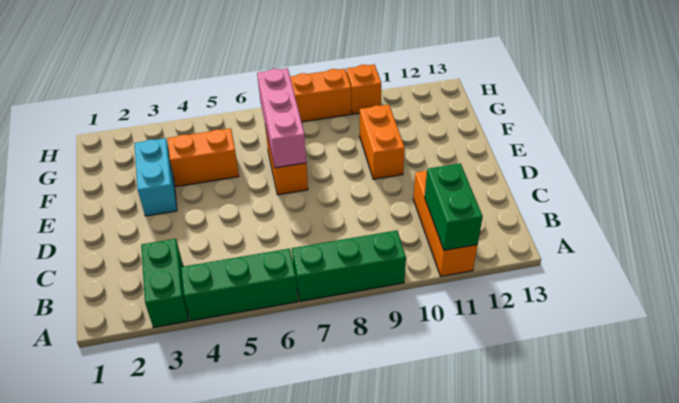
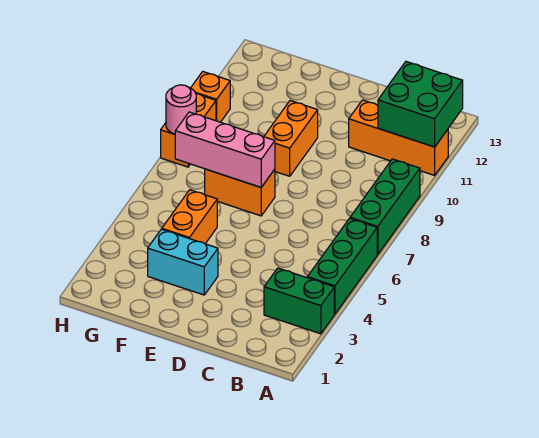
green brick A11:B11 level 2 -> green brick A11:B12 level 2
orange brick E10:F10 level 1 -> orange brick E9:E10 level 1
none -> pink round brick H8 level 2

